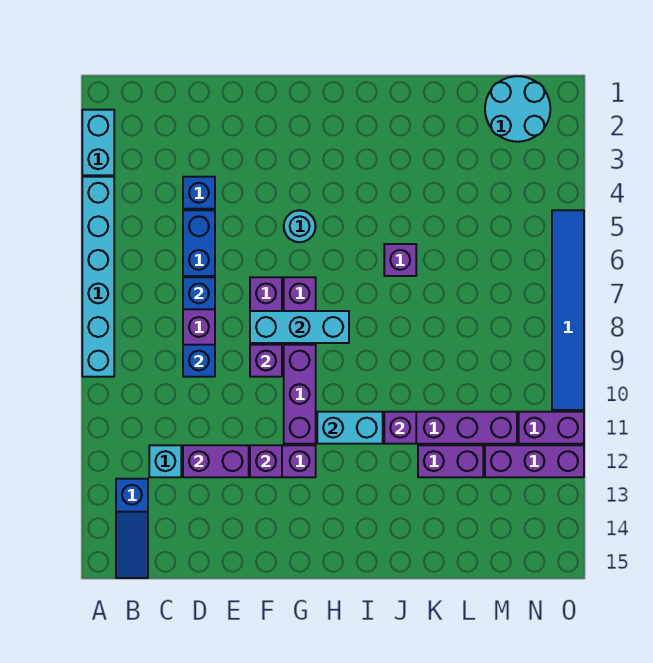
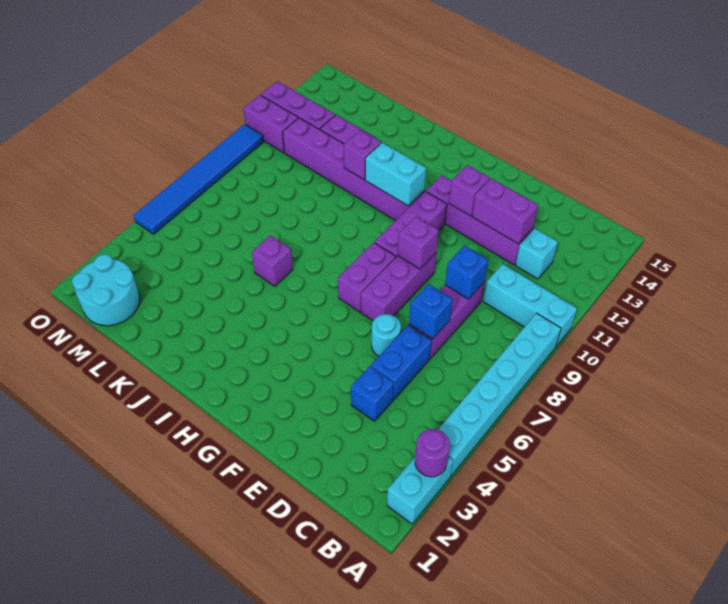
none -> purple round brick A3 level 2
blue slope B13:B15 level 1 top 13 -> none
cyan brick F8:H8 level 2 -> cyan brick A10:C10 level 1
cyan round brick G5 level 1 -> cyan round brick E6 level 1

